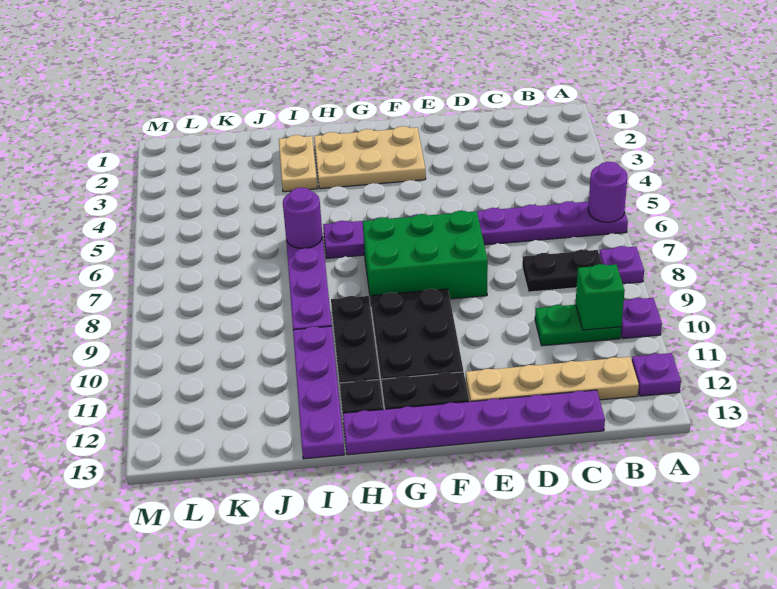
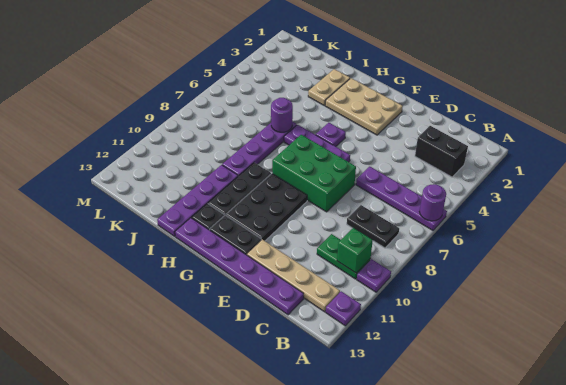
purple plate A8 level 1 -> purple plate G5 level 1
none -> black brick B3:C3 level 1

